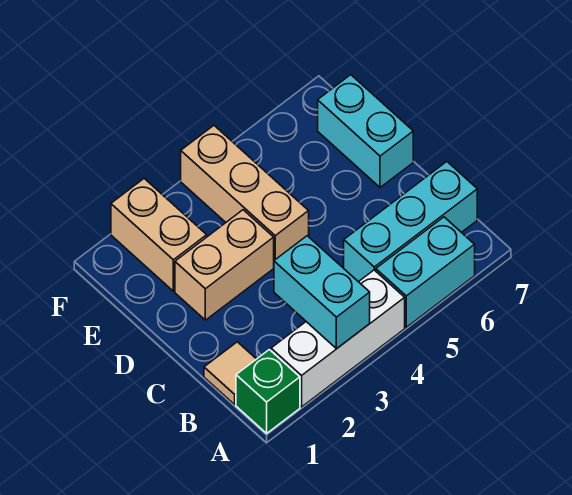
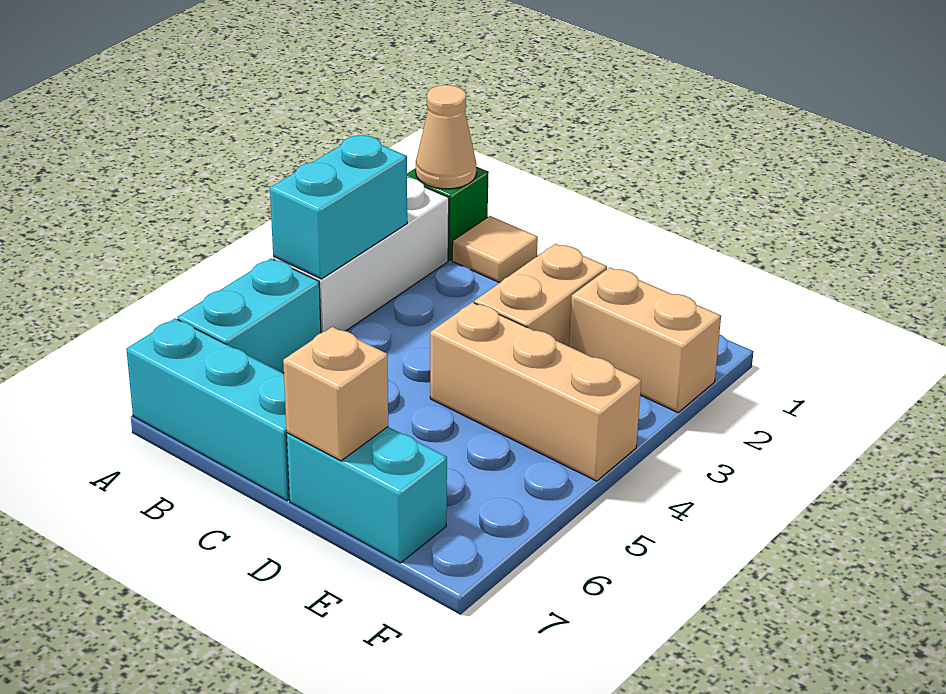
none -> tan cone A1 level 2
cyan brick A3:B3 level 2 -> cyan brick A3:A4 level 2
cyan brick B5:B7 level 1 -> cyan brick A7:C7 level 1
none -> tan brick D7 level 2

